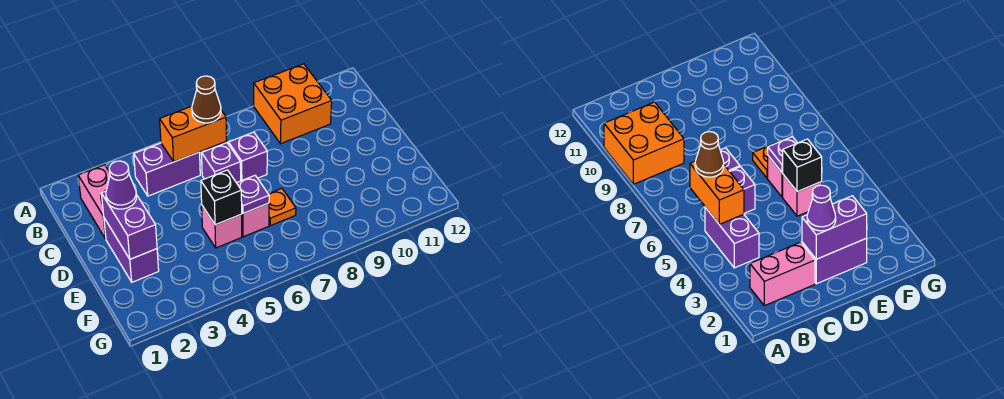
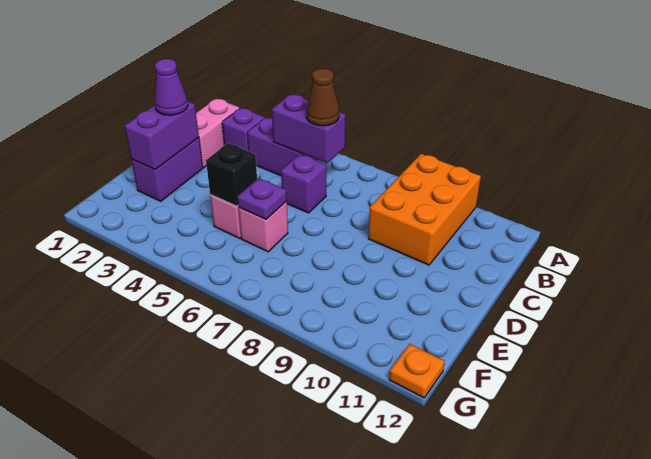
orange brick A9:B10 level 1 -> orange brick A9:C10 level 1
orange brick B5:B6 level 2 -> purple brick B5:B6 level 2
purple brick C7 level 1 -> purple brick B3 level 1
orange plate E7 level 1 -> orange plate G12 level 1

